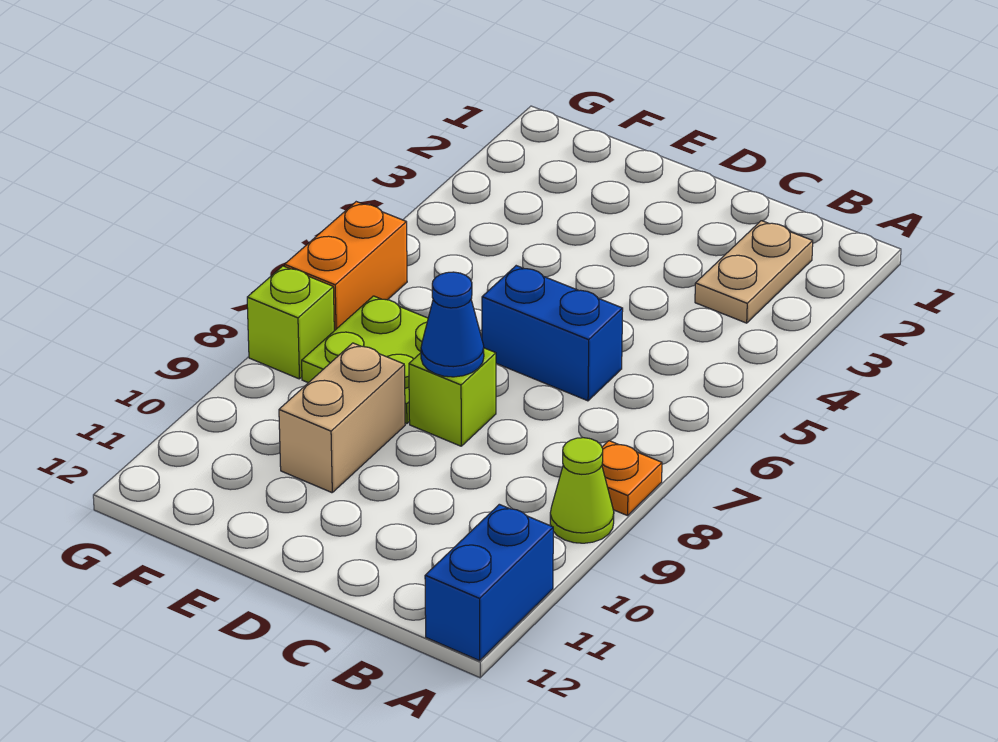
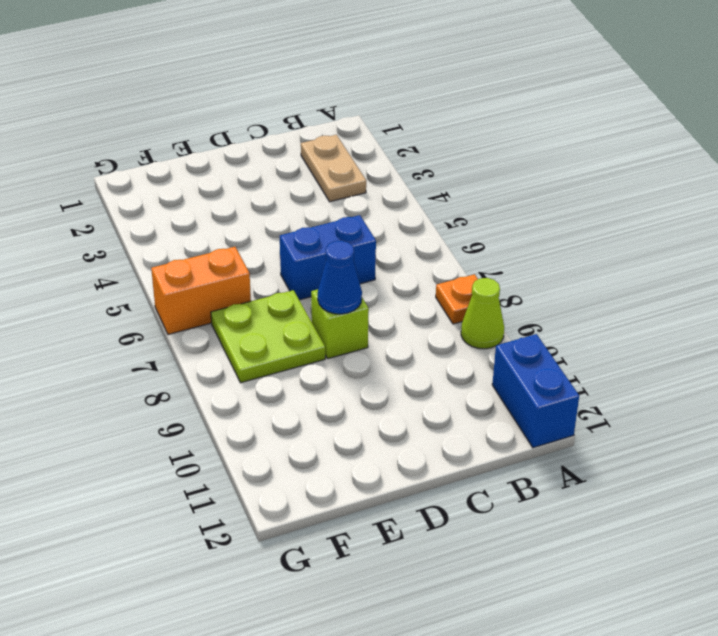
tan brick E9:E10 level 1 -> none
orange brick G6:G7 level 1 -> orange brick F6:G6 level 1
lime brick G8 level 1 -> none

